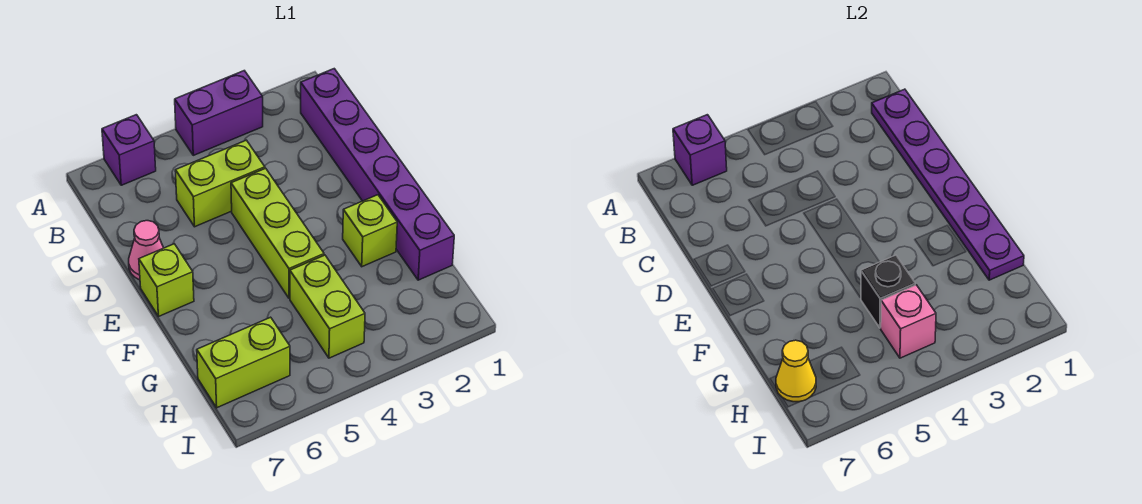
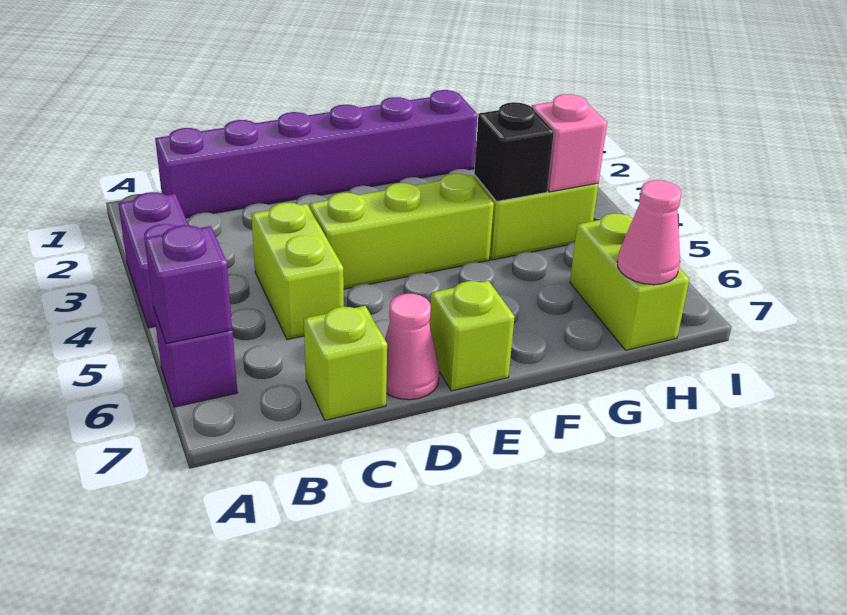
purple plate B1:G1 level 2 -> none
lime brick F2 level 1 -> lime brick C7 level 1
yellow cone H7 level 2 -> pink cone H7 level 2

